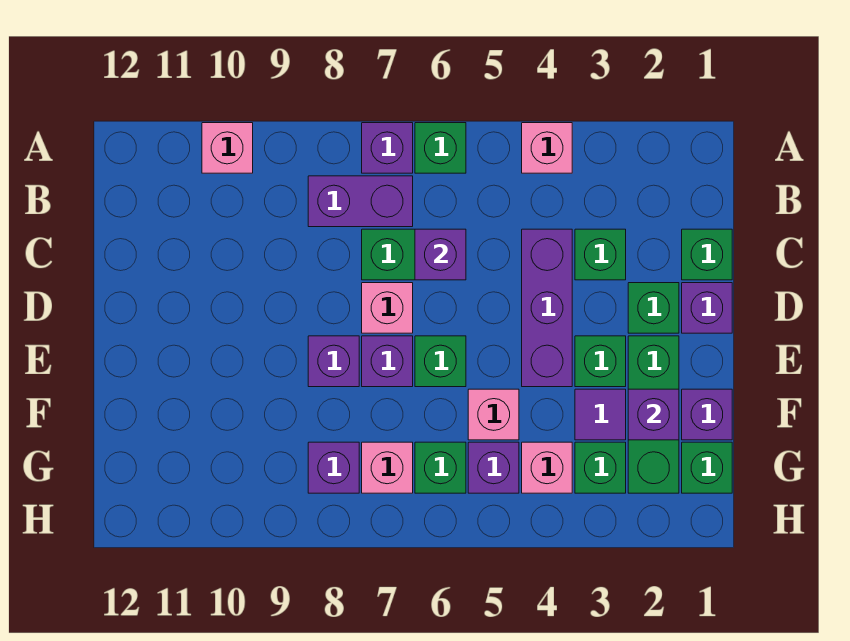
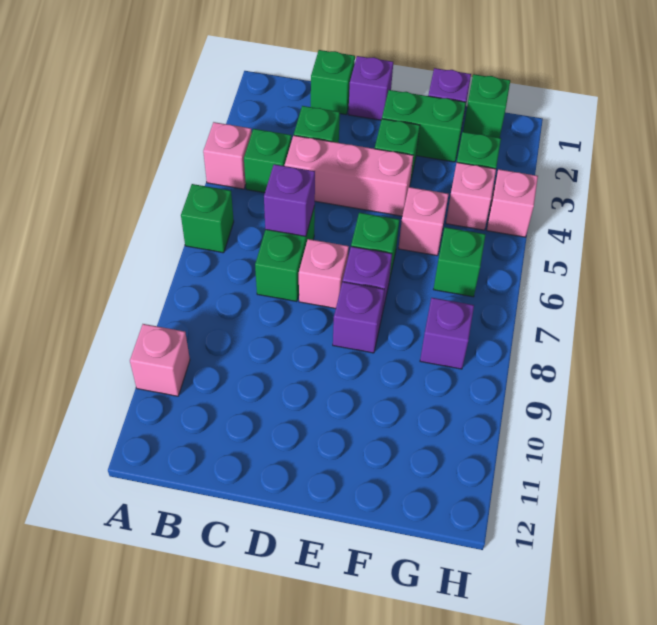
purple brick A7 level 1 -> none
purple brick B7:B8 level 1 -> none
purple brick C4:E4 level 1 -> pink brick C4:E4 level 1
green brick D2 level 1 -> green brick B4 level 1
green brick E2:G2 level 1 -> green brick E2:F2 level 1
purple brick F2 level 2 -> none
purple tile F3 level 1 -> none
purple brick G5 level 1 -> none
pink brick G7 level 1 -> pink brick H4 level 1

